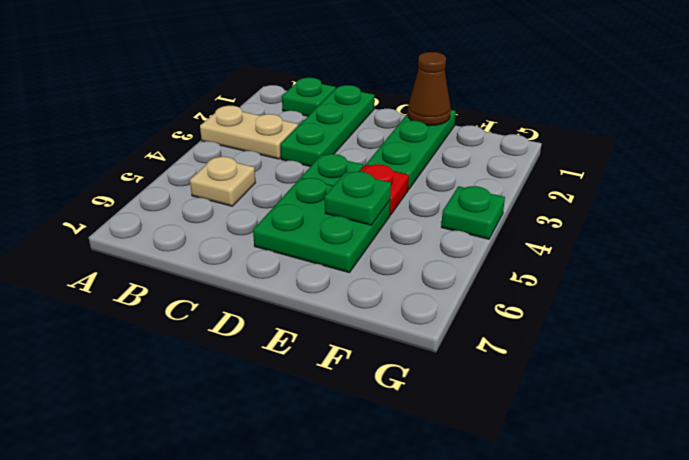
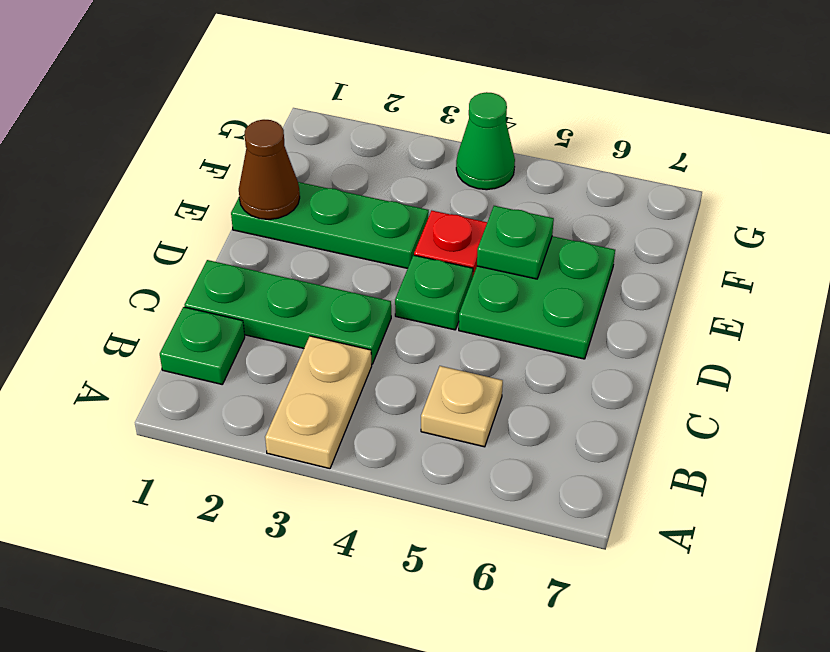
green plate G4 level 1 -> green cone G4 level 1

